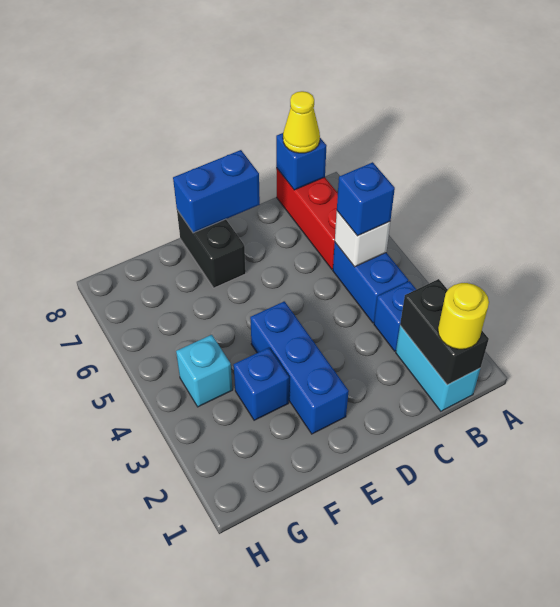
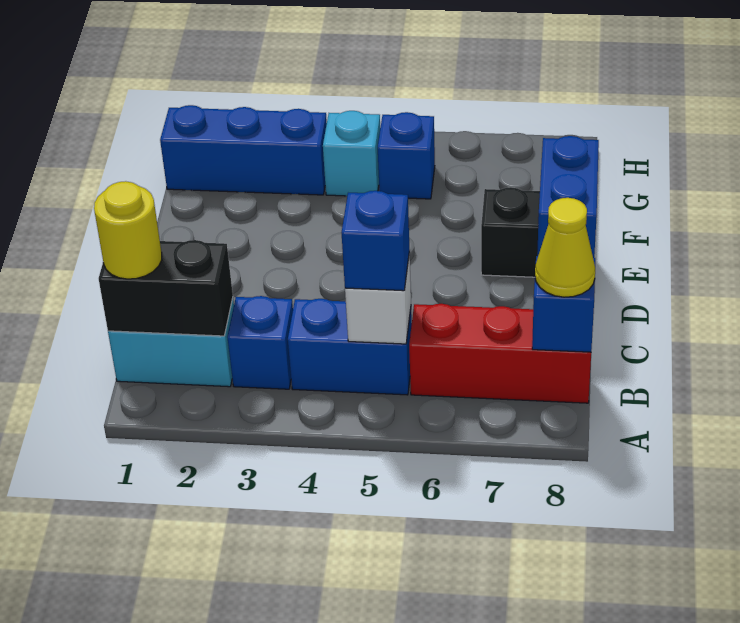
blue brick E2:E4 level 1 -> blue brick G1:G3 level 1
blue brick F3 level 1 -> blue brick G5 level 1

